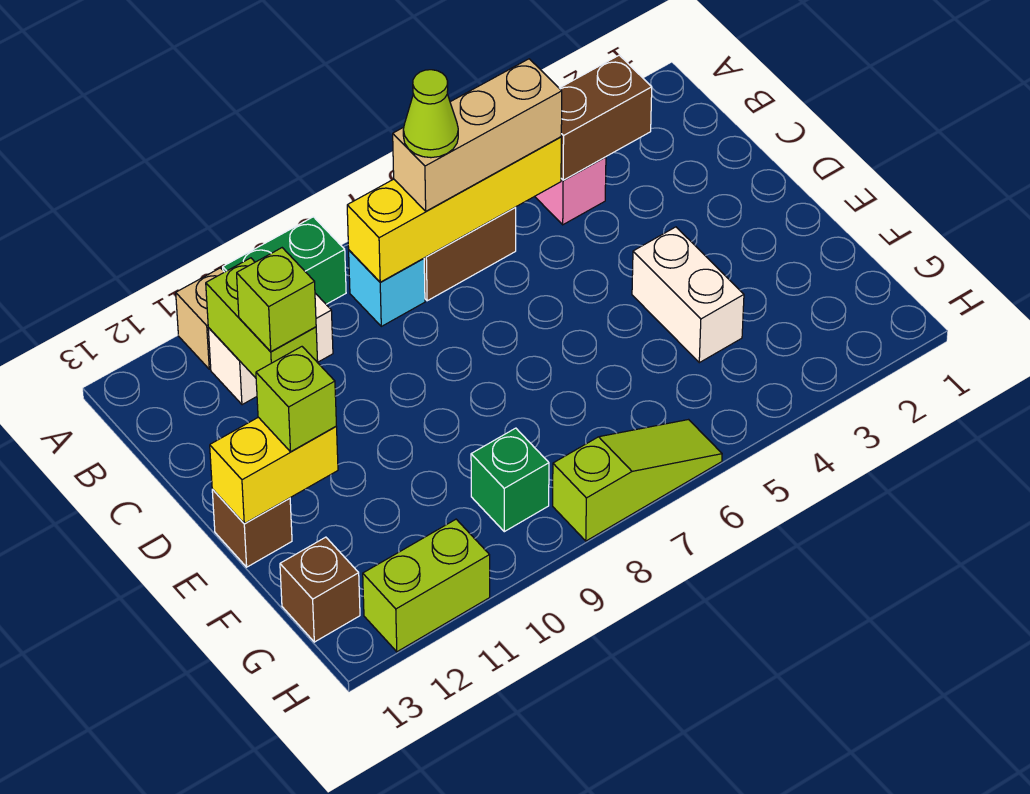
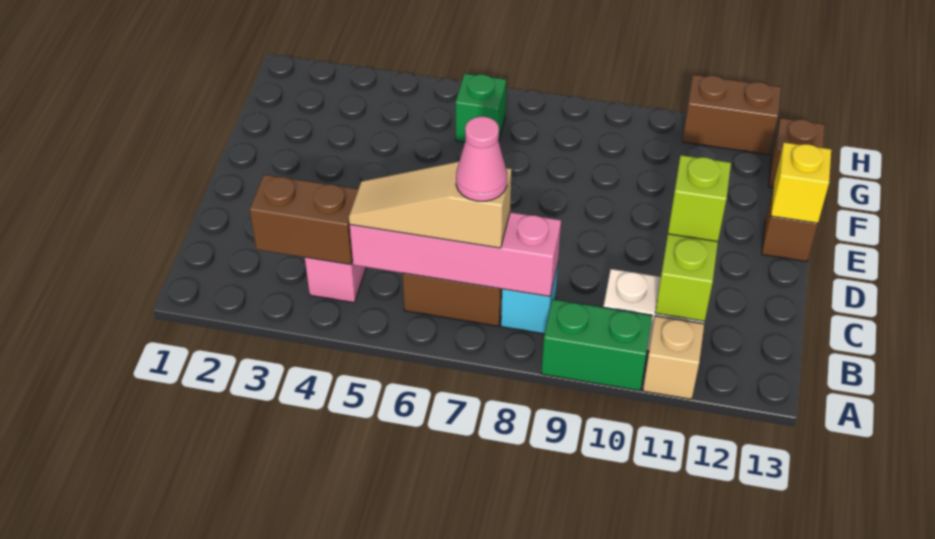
yellow brick B5:B8 level 2 -> pink brick B5:B8 level 2
tan brick B5:B7 level 3 -> tan slope B5:B7 level 3 top 7
lime cone B7 level 4 -> pink cone B7 level 4
white brick E4:F4 level 1 -> none
yellow brick E12:E13 level 2 -> yellow brick E13 level 2
lime brick E12 level 3 -> none
green brick G9 level 1 -> green brick G6 level 1
lime slope H6:H8 level 1 top 8 -> none
lime brick H11:H12 level 1 -> brown brick H11:H12 level 1

